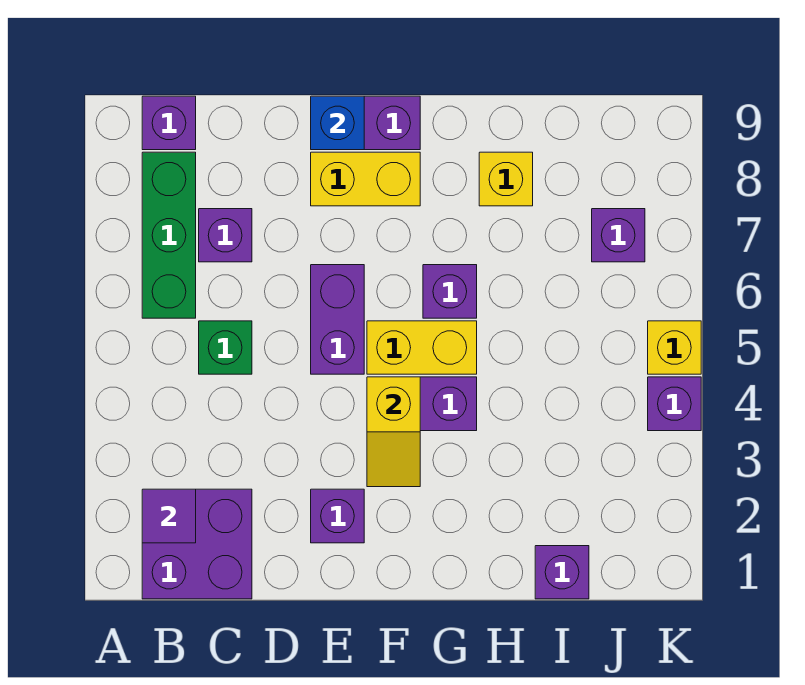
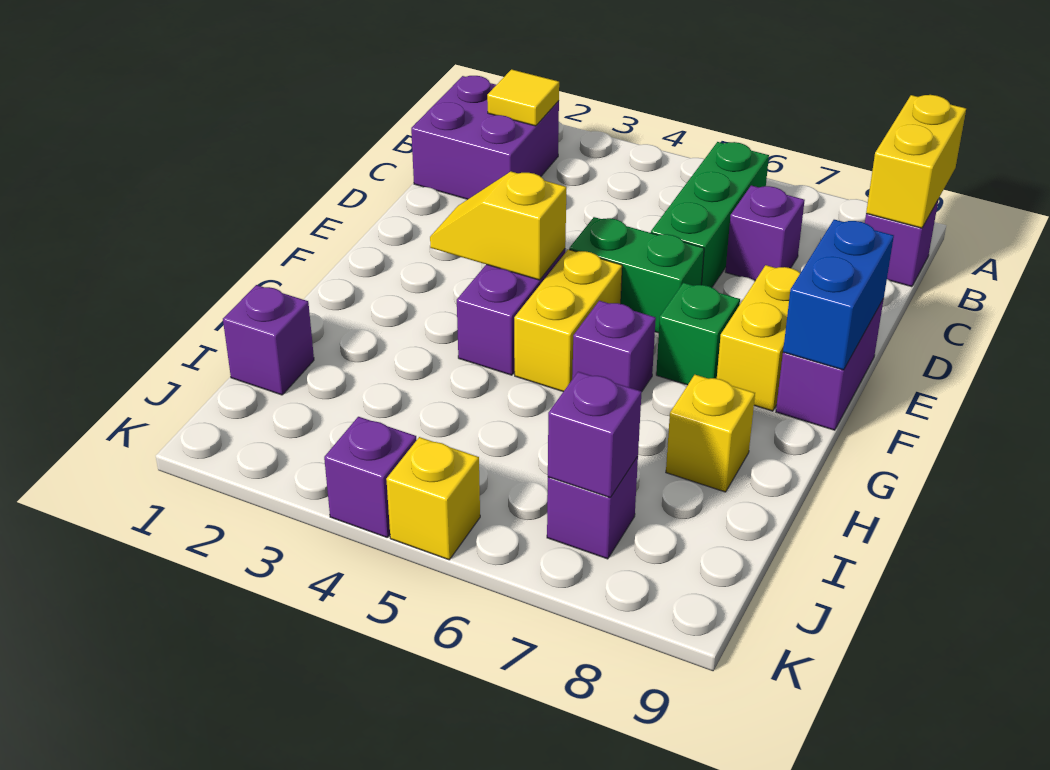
none -> yellow brick A9:B9 level 2
purple tile B2 level 2 -> yellow tile B2 level 2
green brick B6:B8 level 1 -> green brick B6:D6 level 1
green brick C5 level 1 -> green brick F7 level 1
purple brick E2 level 1 -> purple brick J7 level 2
purple brick E5:E6 level 1 -> green brick E5:E6 level 1
blue brick E9 level 2 -> blue brick E9:F9 level 2

